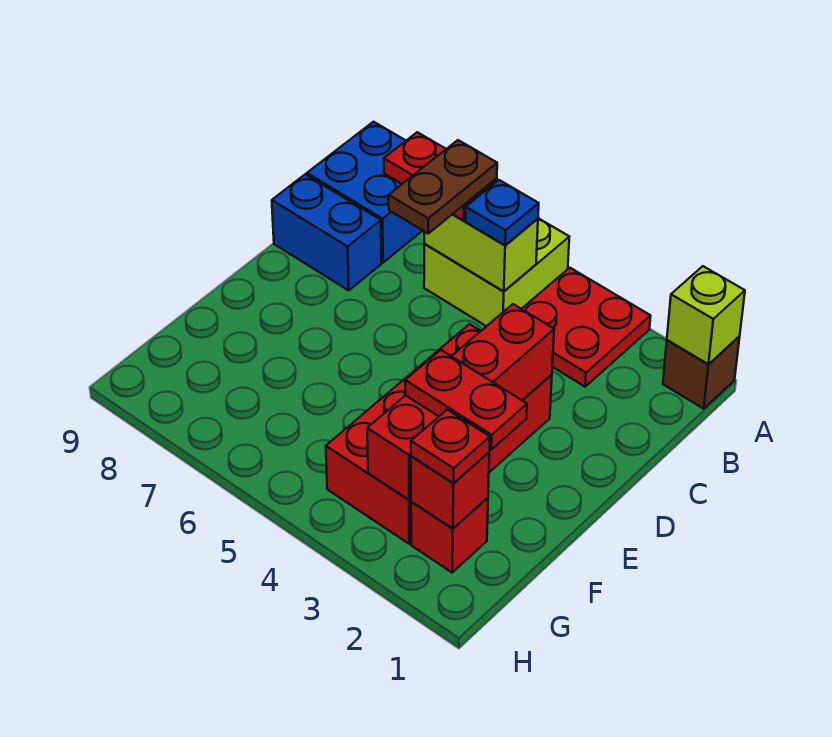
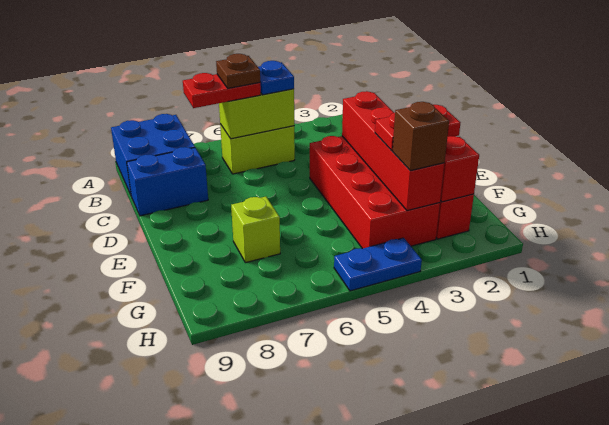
brown brick A1 level 1 -> brown brick G3 level 3
lime brick A1 level 2 -> lime brick F7 level 1
red plate A3:B4 level 1 -> none
lime brick A5:B6 level 1 -> lime brick B5:B6 level 1
brown plate B6:C6 level 4 -> brown plate B6 level 4
red plate G2 level 3 -> none
none -> blue plate H4:H5 level 1

